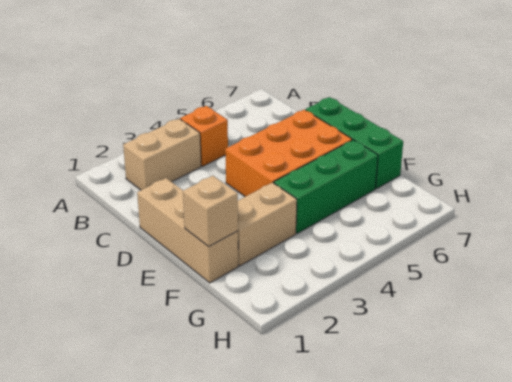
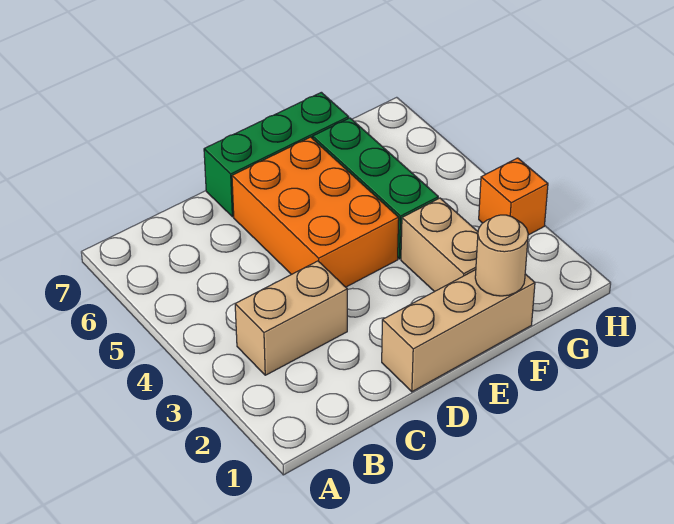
tan brick B2:B3 level 1 -> tan brick B3:C3 level 1
orange brick B4 level 1 -> orange brick H3 level 1
tan brick F1 level 2 -> tan round brick F1 level 2

